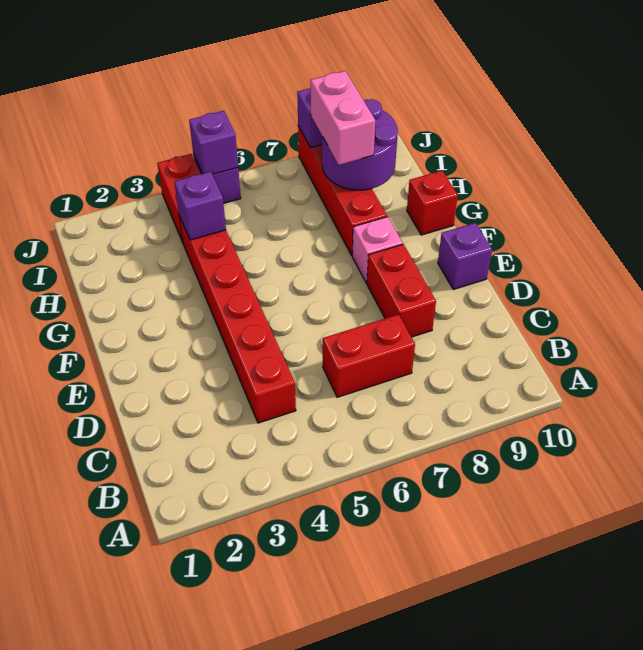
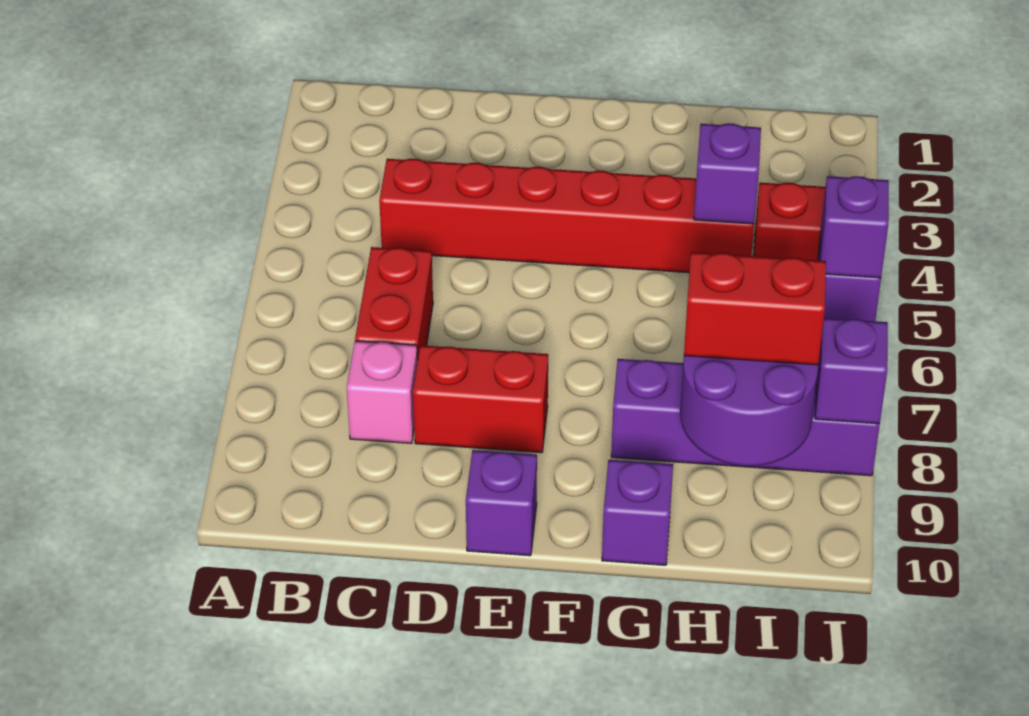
pink brick F8 level 1 -> pink brick C8 level 1
red brick G8:J8 level 1 -> purple brick G8:J8 level 1
red brick G10 level 1 -> purple brick G10 level 1
pink brick H8:I8 level 3 -> red brick H8:I8 level 3

